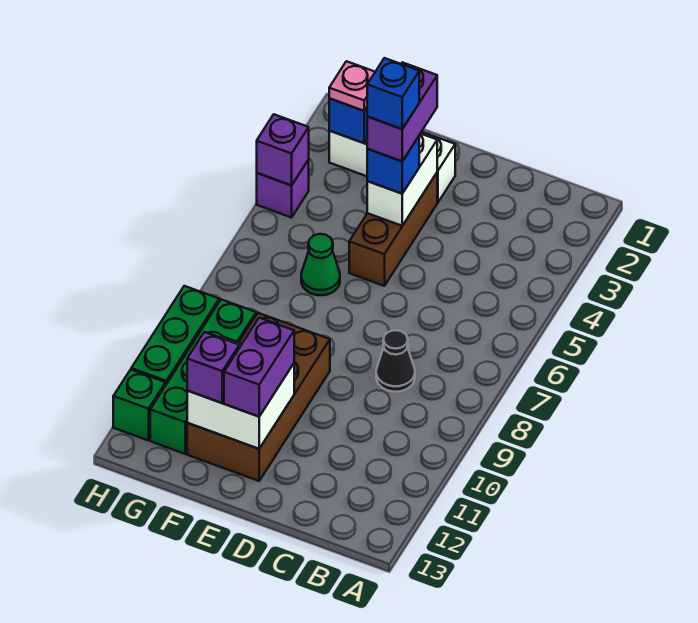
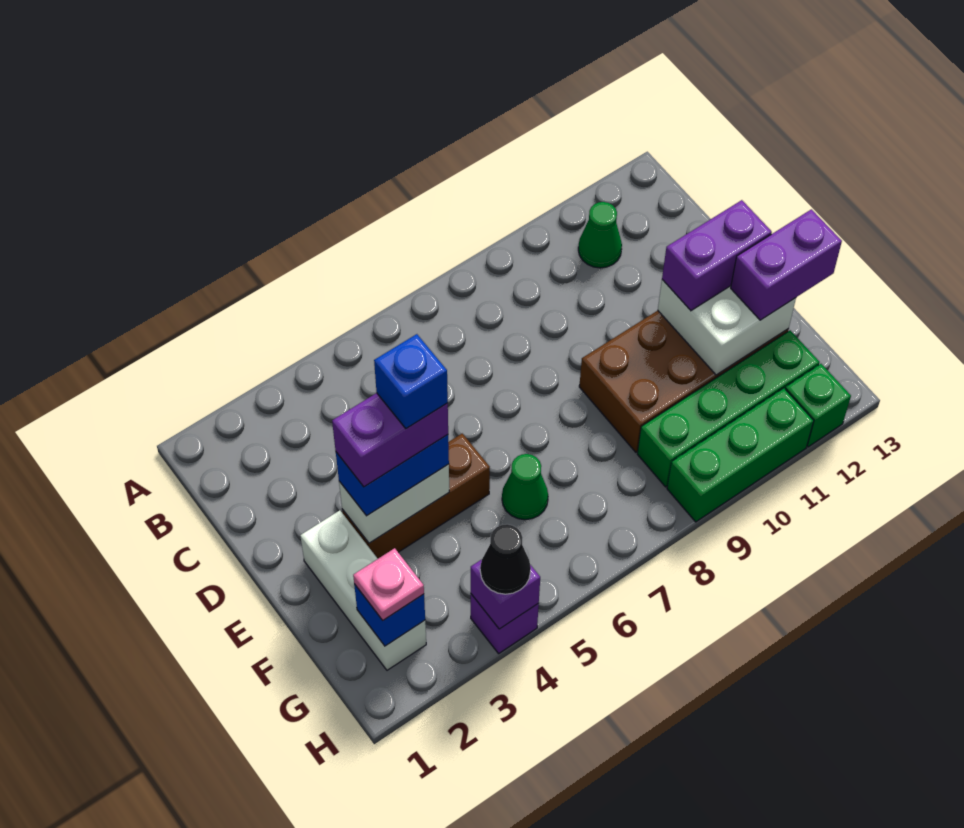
none -> green cone B11 level 1
black cone C8 level 1 -> black cone H4 level 3
blue brick E4 level 3 -> blue brick E3:E4 level 3
purple brick F12 level 3 -> purple brick F12:F13 level 3

